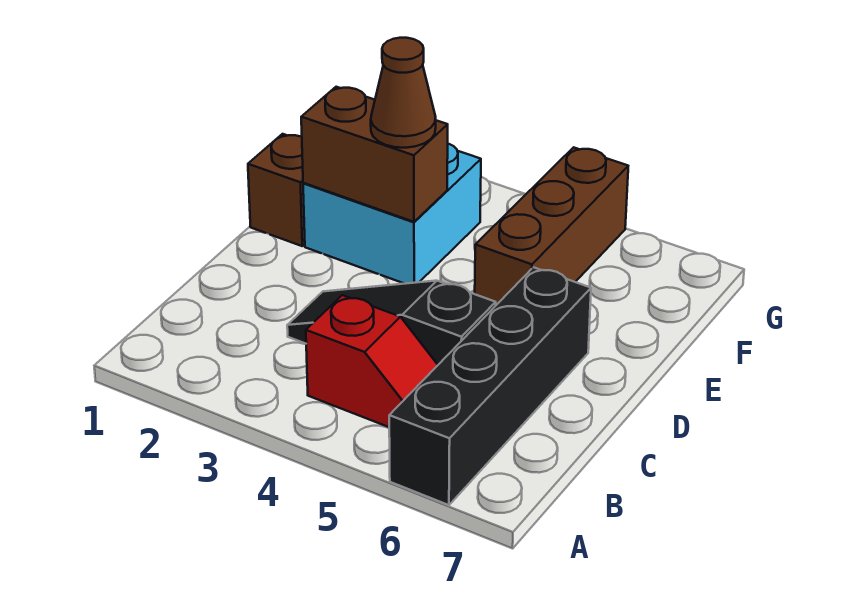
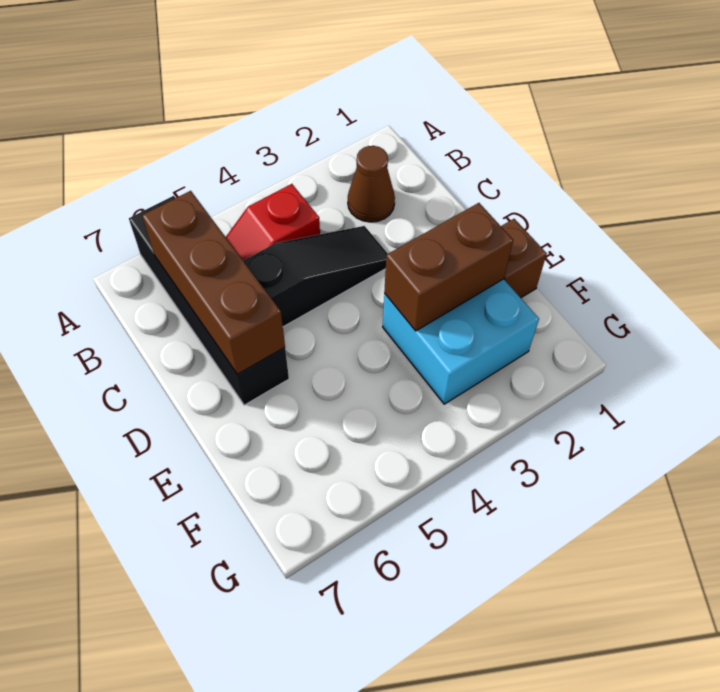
brown cone E3 level 3 -> brown cone B2 level 1
brown brick E5:G5 level 1 -> brown brick B6:D6 level 2

